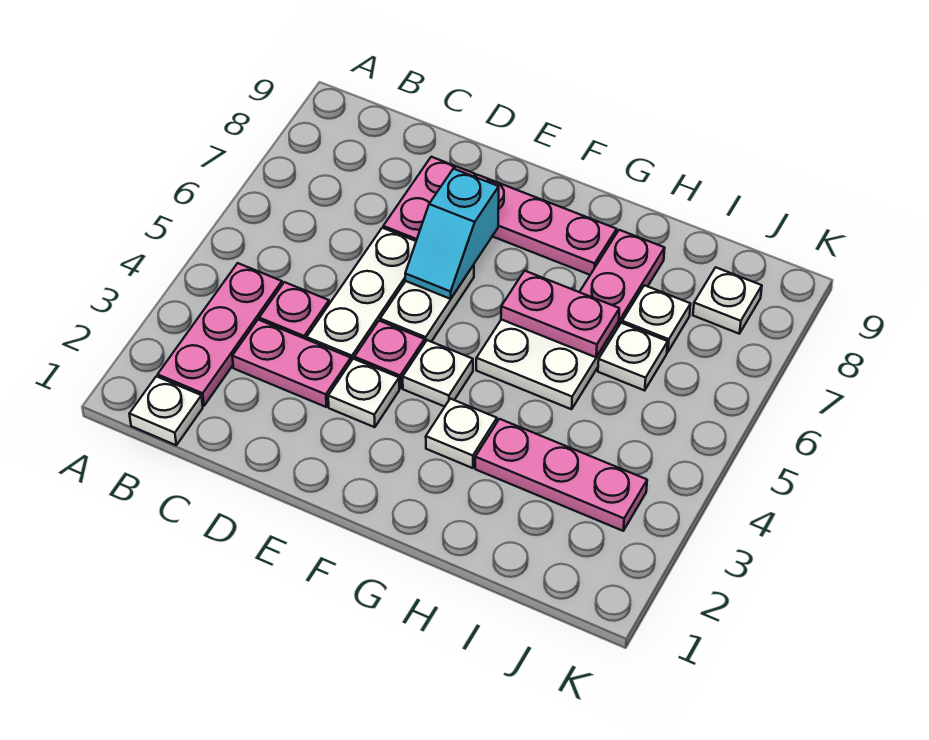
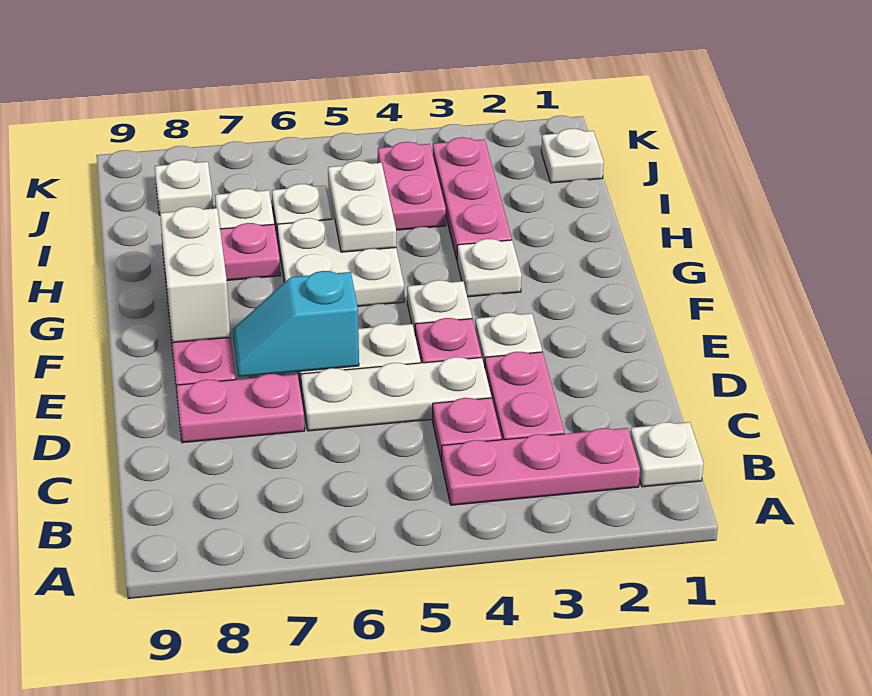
cyan slope E6:E7 level 2 top 7 -> cyan slope E6:E7 level 2 top 6
none -> white brick F8:G8 level 2
pink plate G6:H6 level 2 -> pink plate I4:J4 level 1
none -> white plate H5:I5 level 2
none -> white plate J1 level 1

